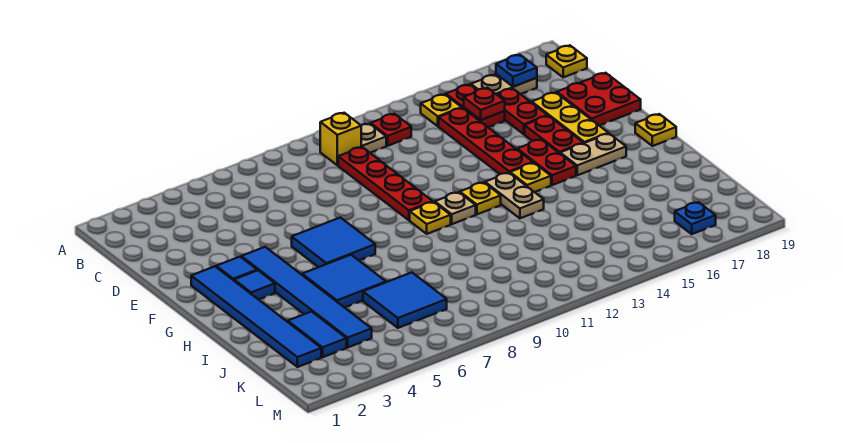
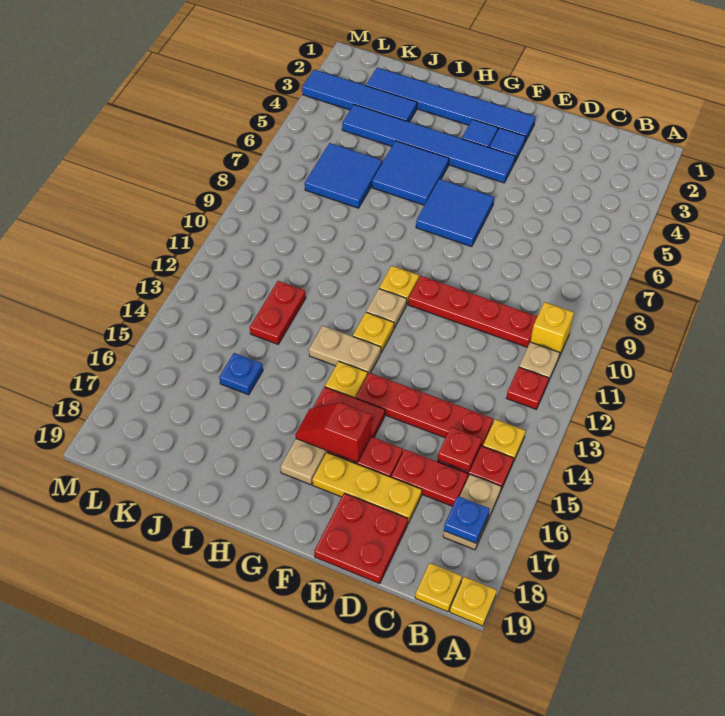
none -> red slope F16:G16 level 2 top F
yellow plate G19 level 1 -> yellow plate A19 level 1
blue tile J3:K3 level 1 -> blue tile J3:M3 level 1
none -> red plate J12:J13 level 1
blue plate L17 level 1 -> blue plate J15 level 1

